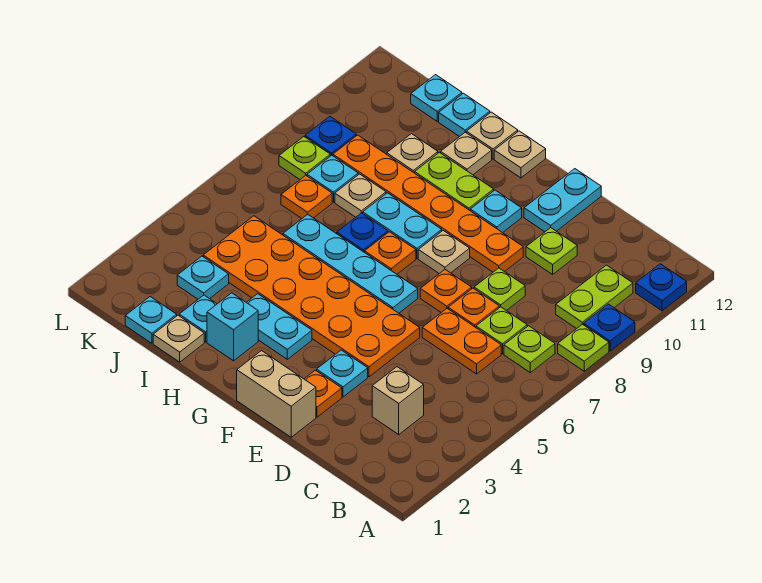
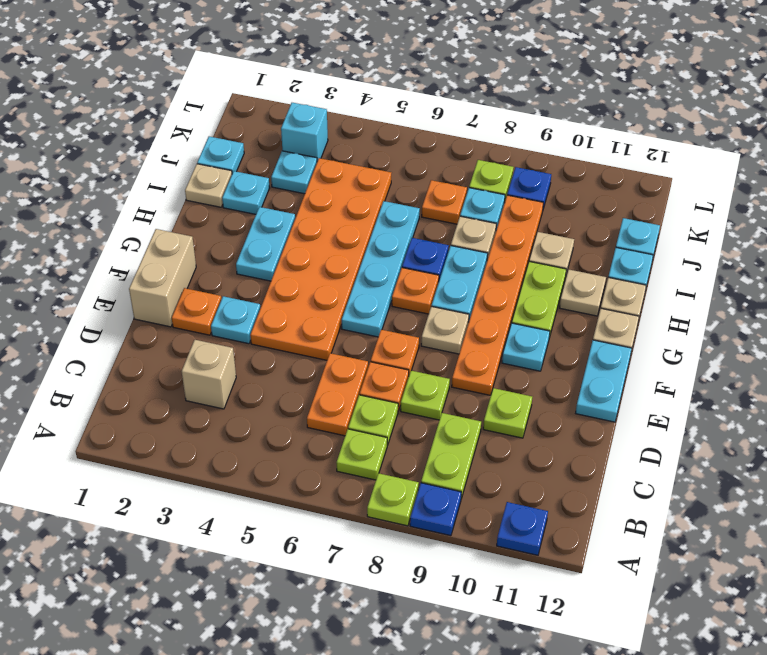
lime plate B9:B10 level 1 -> lime plate B9:C9 level 1
cyan plate E11:E12 level 1 -> cyan plate E12:F12 level 1
cyan brick H2 level 1 -> cyan brick K3 level 1

